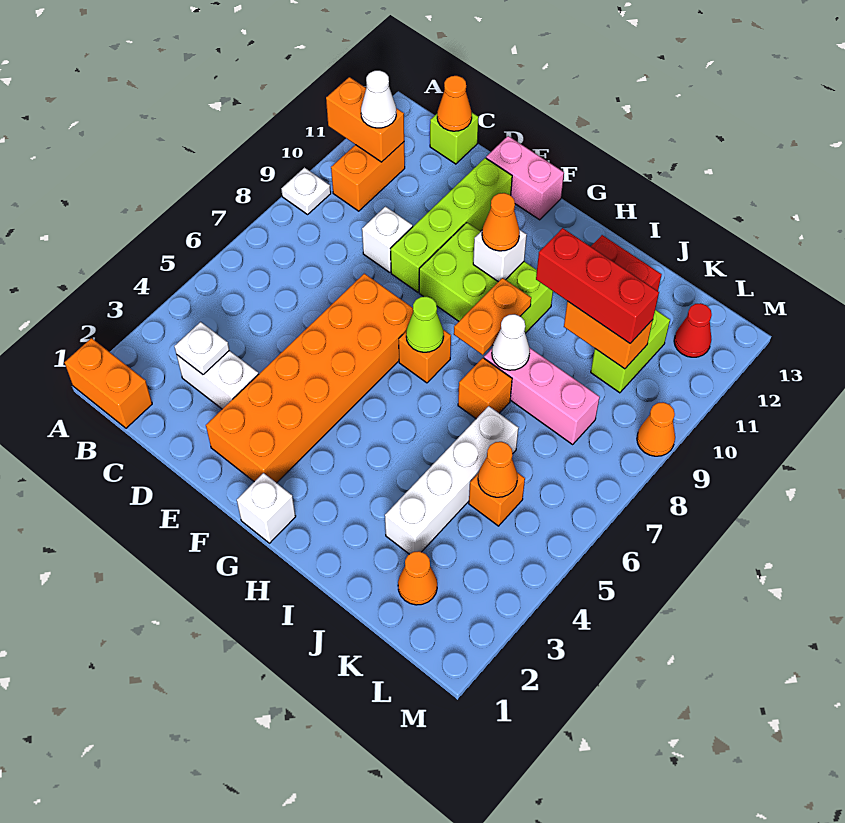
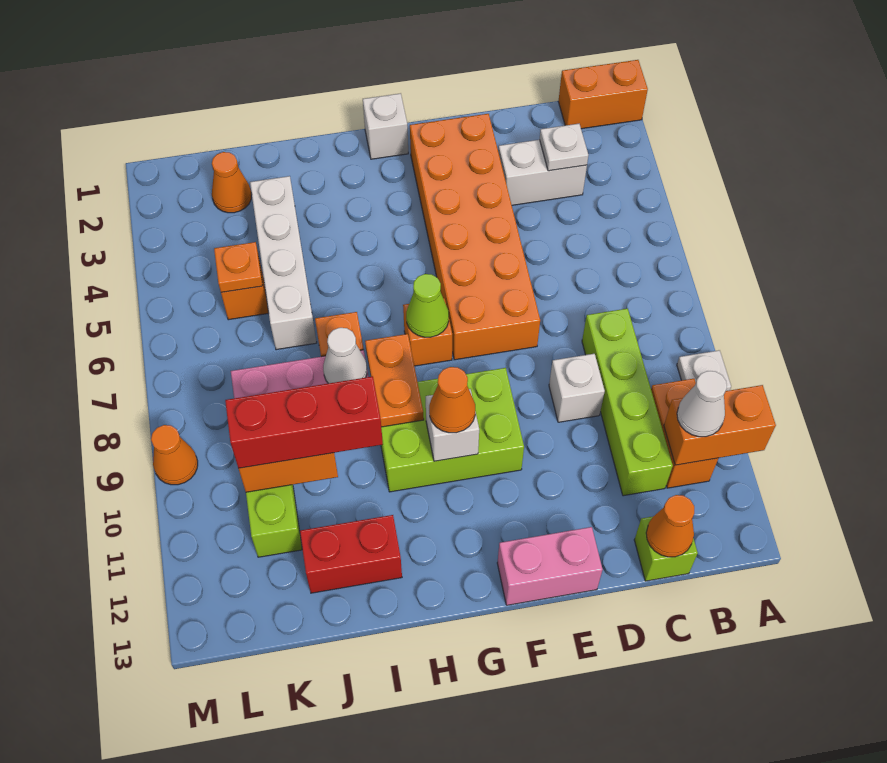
lime brick E9:E12 level 1 -> lime brick C8:C11 level 1
orange cone K5 level 2 -> orange plate K5 level 2
red cone L12 level 1 -> none

